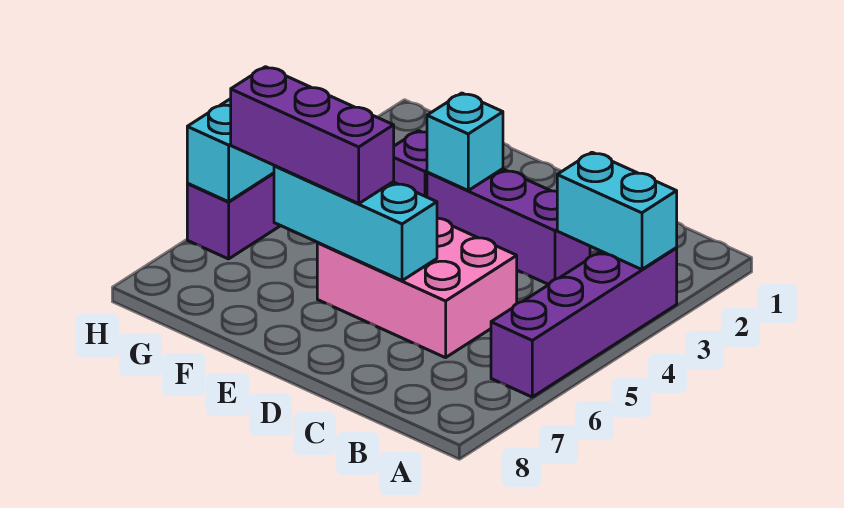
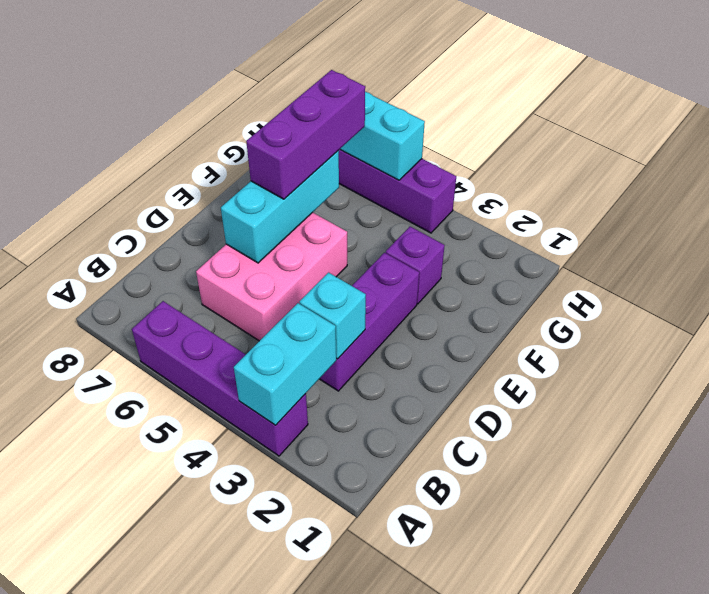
cyan brick E3 level 2 -> cyan brick C3 level 2

